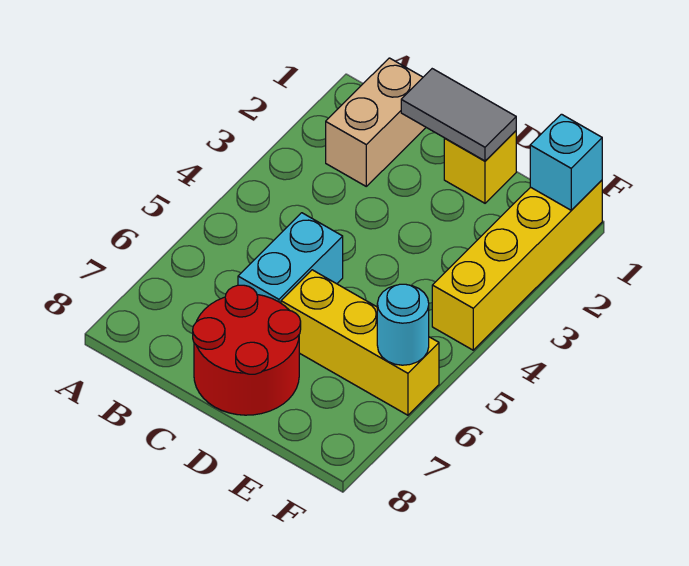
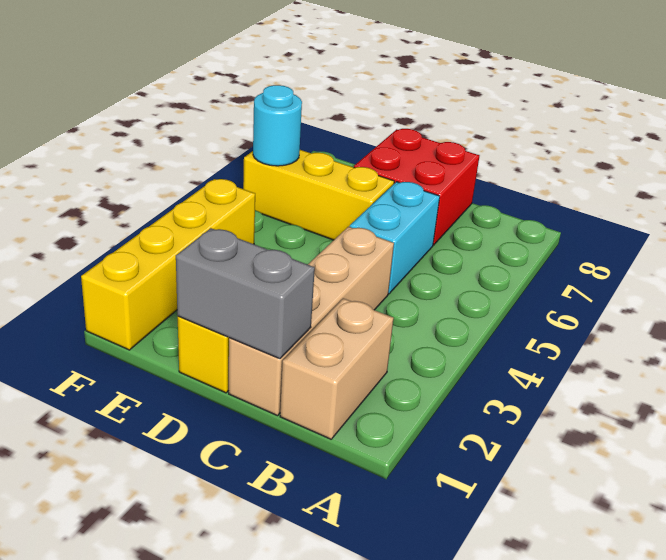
none -> tan brick C1:C4 level 1
grey tile C1:D1 level 2 -> grey brick C1:D1 level 2
red round brick C7:D8 level 1 -> red brick C7:D8 level 1
cyan brick F1 level 2 -> none

